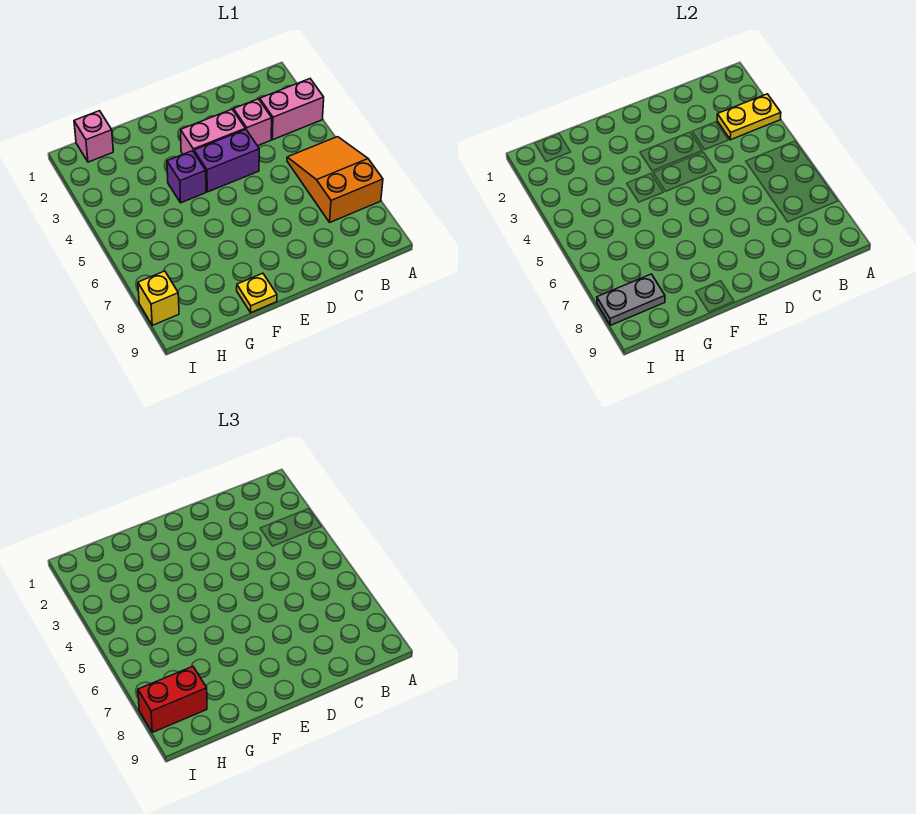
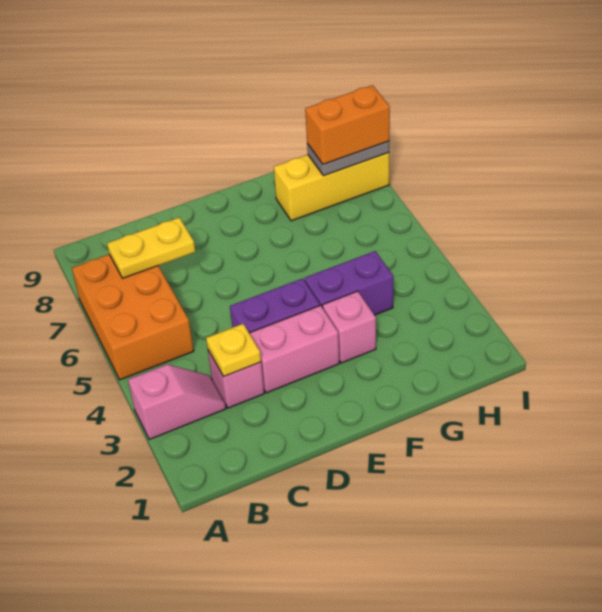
pink brick A3:B3 level 1 -> pink slope A3:B3 level 1 top A
yellow plate A3:B3 level 2 -> yellow plate B7:C7 level 2
orange slope A5:B7 level 1 top 7 -> orange brick A5:B7 level 1
purple brick F4 level 1 -> purple brick F4:G4 level 1
yellow plate F9 level 1 -> yellow plate C3 level 2
pink brick H1 level 1 -> pink brick F3 level 1
red brick H8:I8 level 3 -> orange brick H8:I8 level 3
yellow brick I8 level 1 -> yellow brick G8:I8 level 1

